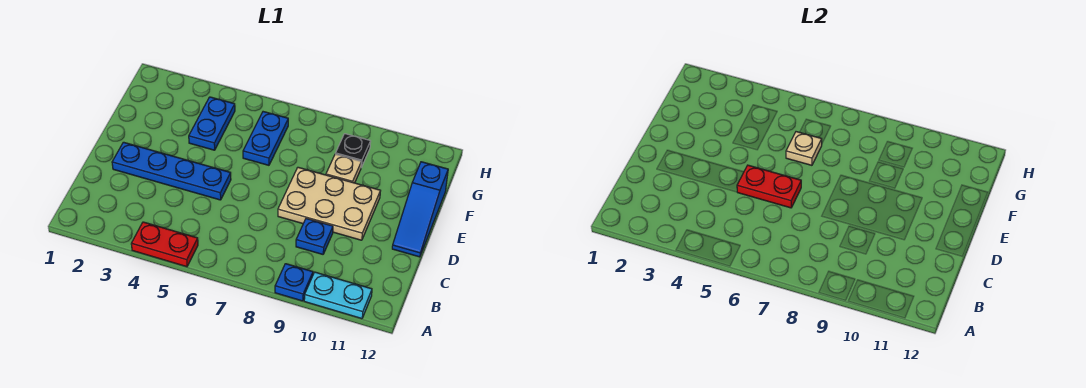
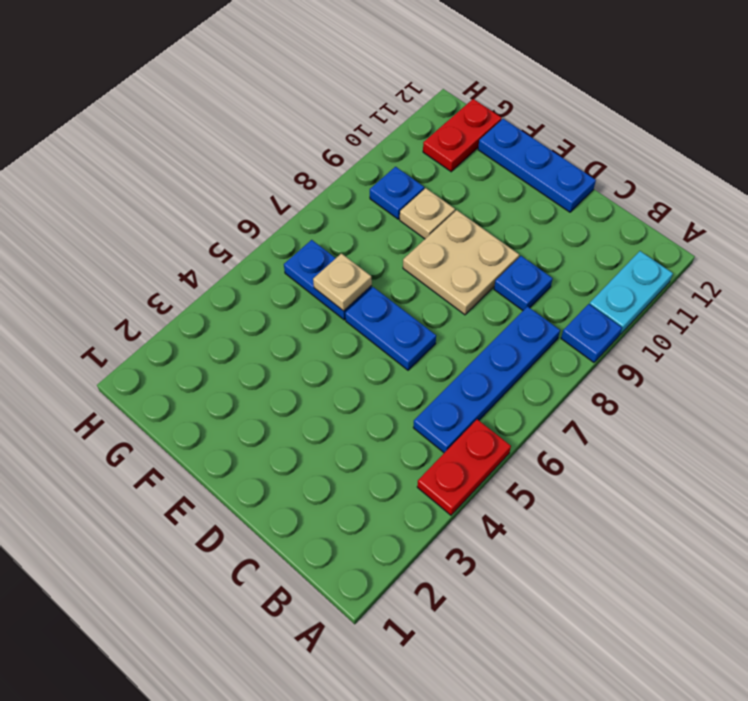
blue plate D2:D5 level 1 -> blue plate B5:B8 level 1
red plate D5:D6 level 2 -> red plate G11:G12 level 1
tan plate D8:E10 level 1 -> tan plate D8:E9 level 1
blue slope D12:F12 level 1 top F -> blue plate D12:F12 level 1
blue plate F4:G4 level 1 -> blue plate D6:E6 level 1
black plate G9 level 1 -> blue plate G9 level 1

